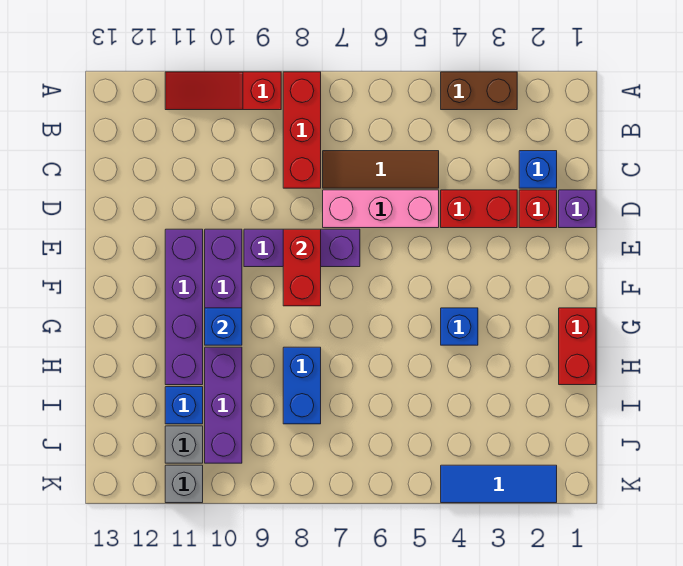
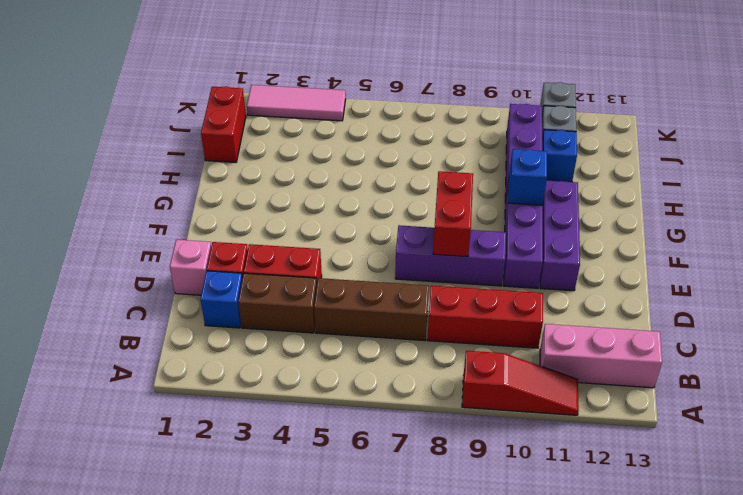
brown brick A3:A4 level 1 -> brown brick C3:C4 level 1
red brick A8:C8 level 1 -> red brick C8:C10 level 1
brown tile C5:C7 level 1 -> brown brick C5:C7 level 1
purple brick D1 level 1 -> pink brick D1 level 1
pink brick D5:D7 level 1 -> pink brick B11:B13 level 1
purple brick E11:H11 level 1 -> purple brick E11:G11 level 1
red brick G1:H1 level 1 -> red brick I1:J1 level 1
blue brick G4 level 1 -> none
blue brick H8:I8 level 1 -> none
blue tile K2:K4 level 1 -> pink tile K2:K4 level 1

